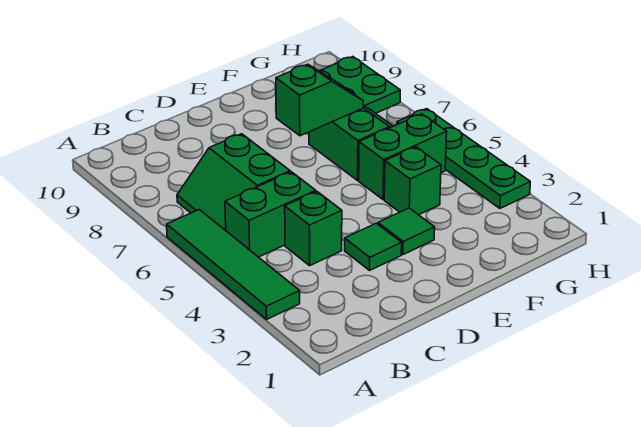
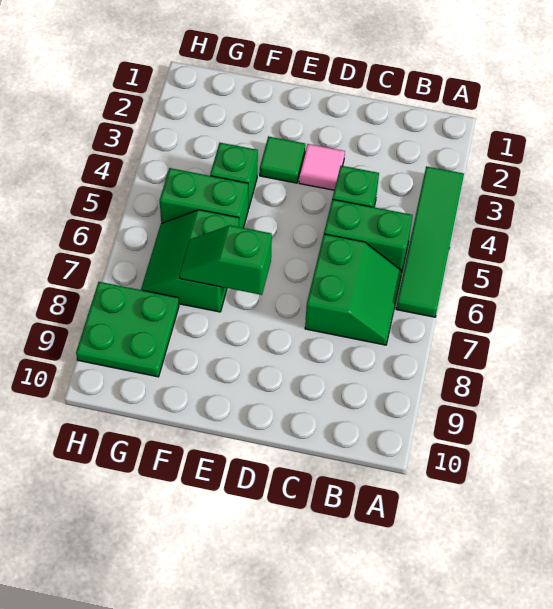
green tile D3 level 1 -> pink tile D3 level 1
green plate H3:H6 level 1 -> none

